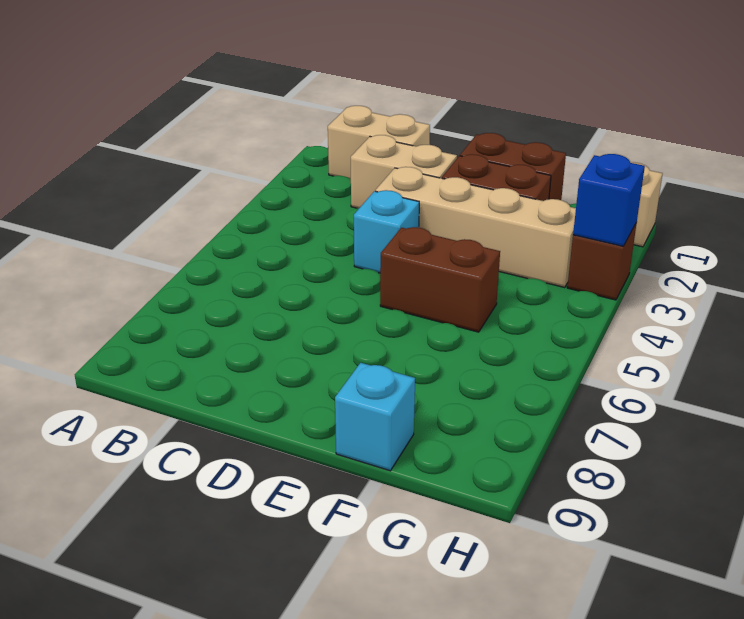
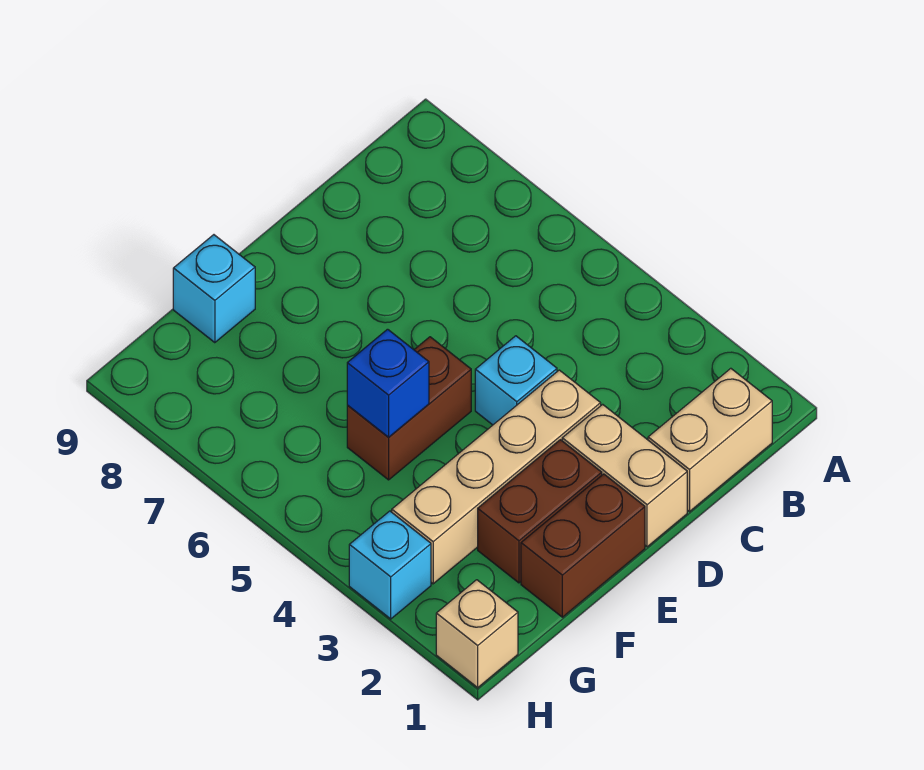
tan brick C2:D2 level 1 -> tan brick D1:D2 level 1
brown brick H3 level 1 -> cyan brick H3 level 1
blue brick H3 level 2 -> blue brick F5 level 2

